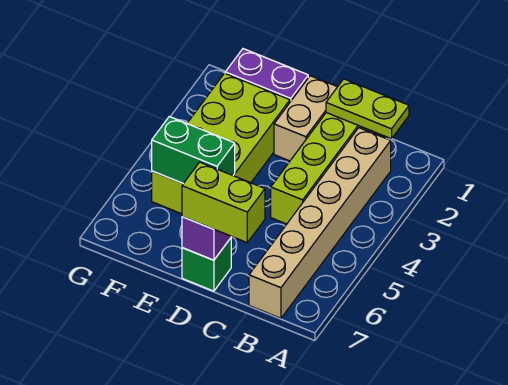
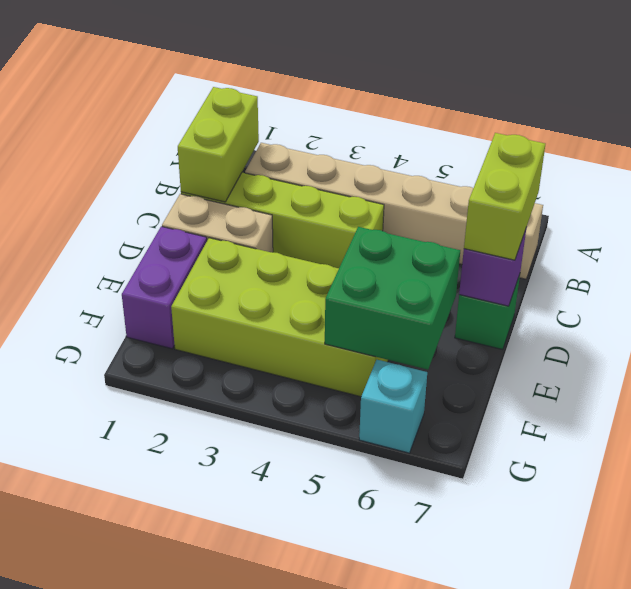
lime plate B1:C1 level 2 -> lime brick B1:C1 level 2
green brick E5:F5 level 2 -> green brick E5:F6 level 2
none -> cyan brick G6 level 1

